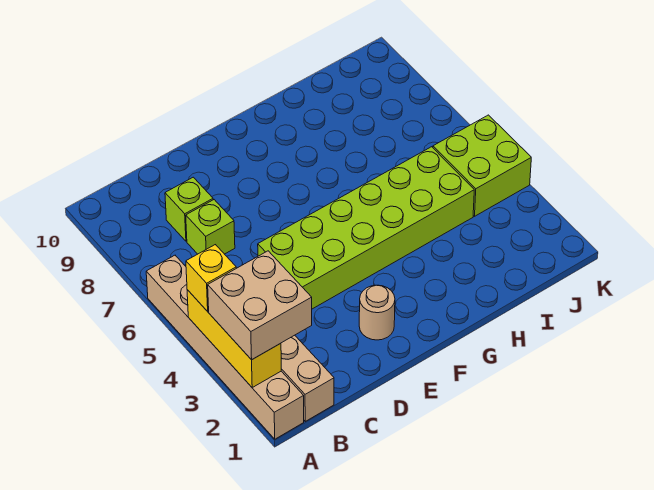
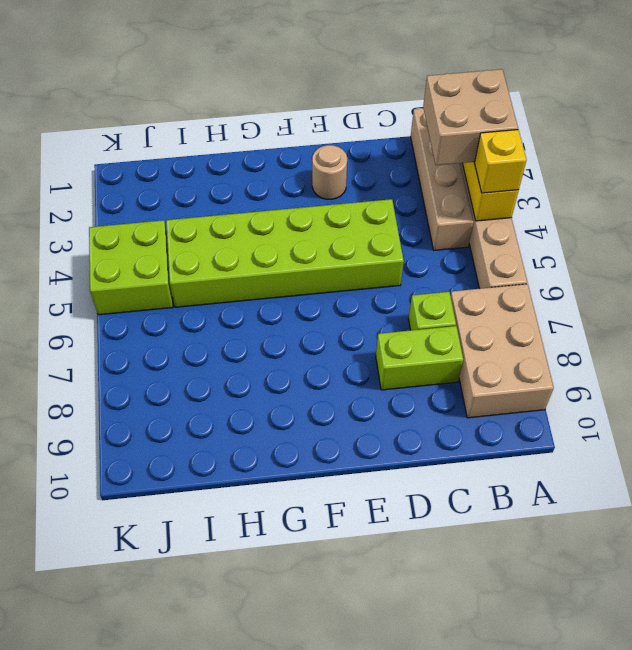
none -> tan brick A7:B9 level 1
lime brick C8 level 1 -> lime brick C8:D8 level 1

